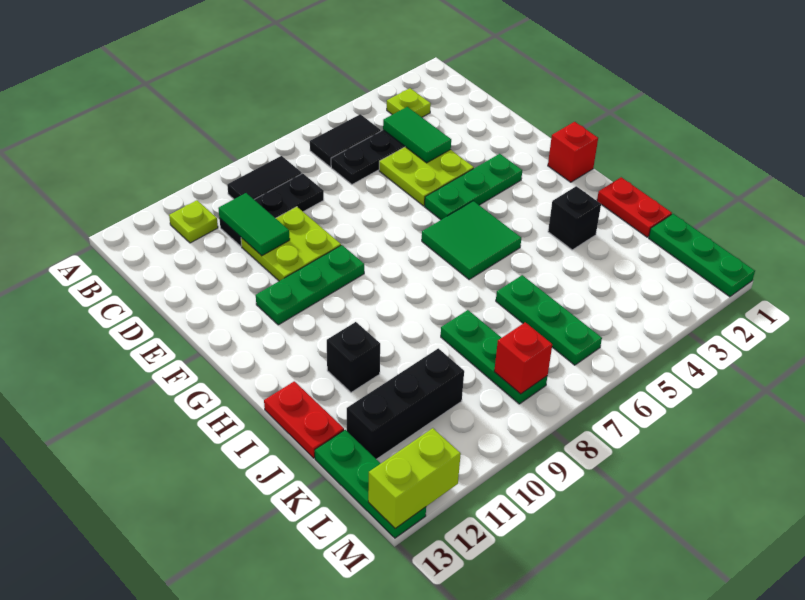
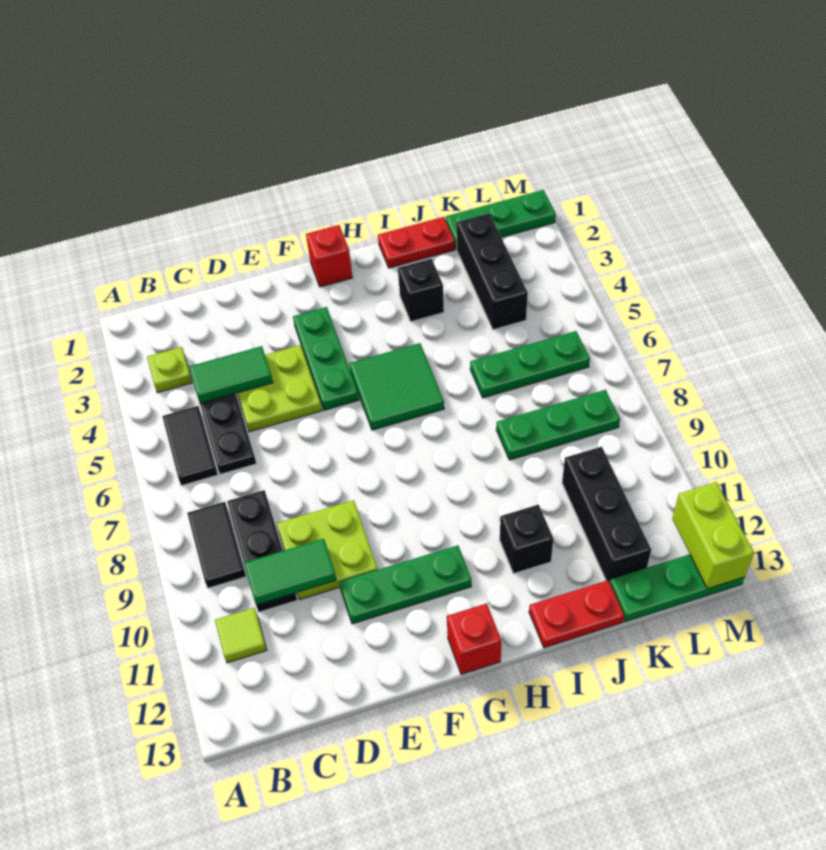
lime plate B11 level 1 -> lime tile B11 level 1
green plate F9:F11 level 1 -> green plate E11:G11 level 1
none -> black brick K2:K4 level 1
red brick L8 level 2 -> red brick G13 level 1

